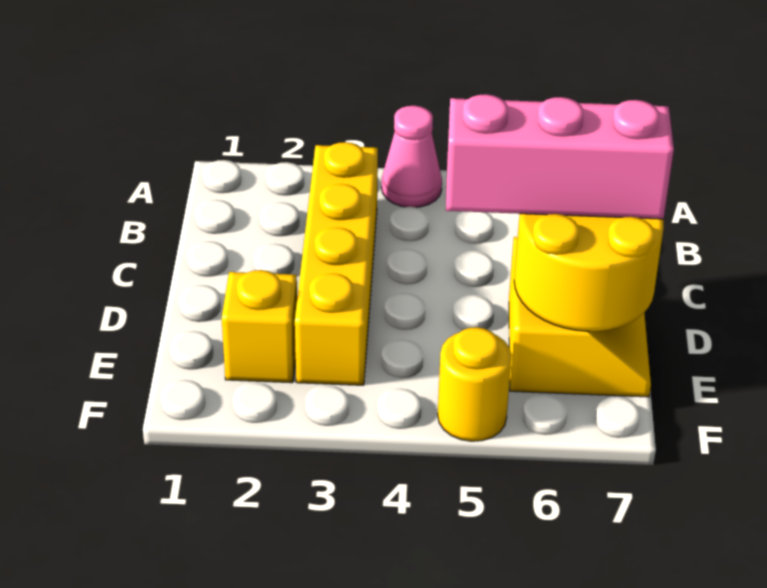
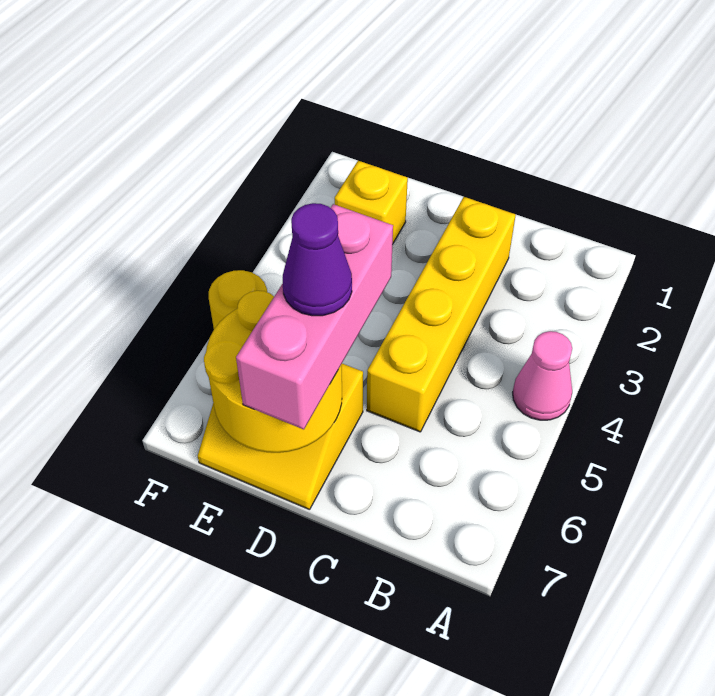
yellow brick B3:E3 level 1 -> yellow brick C2:C5 level 1
none -> purple cone D6 level 4

